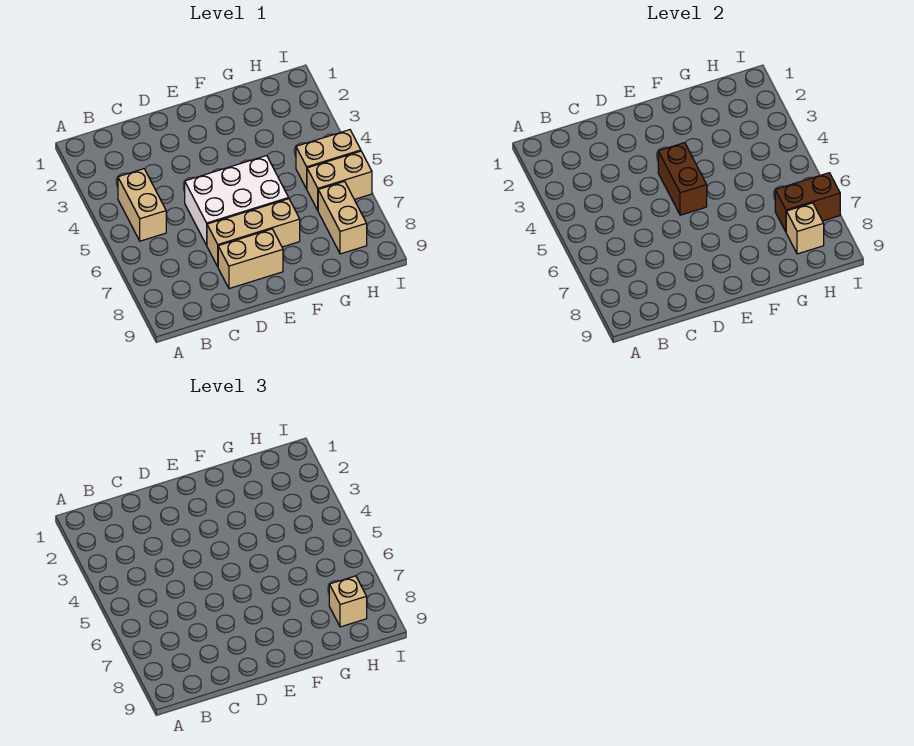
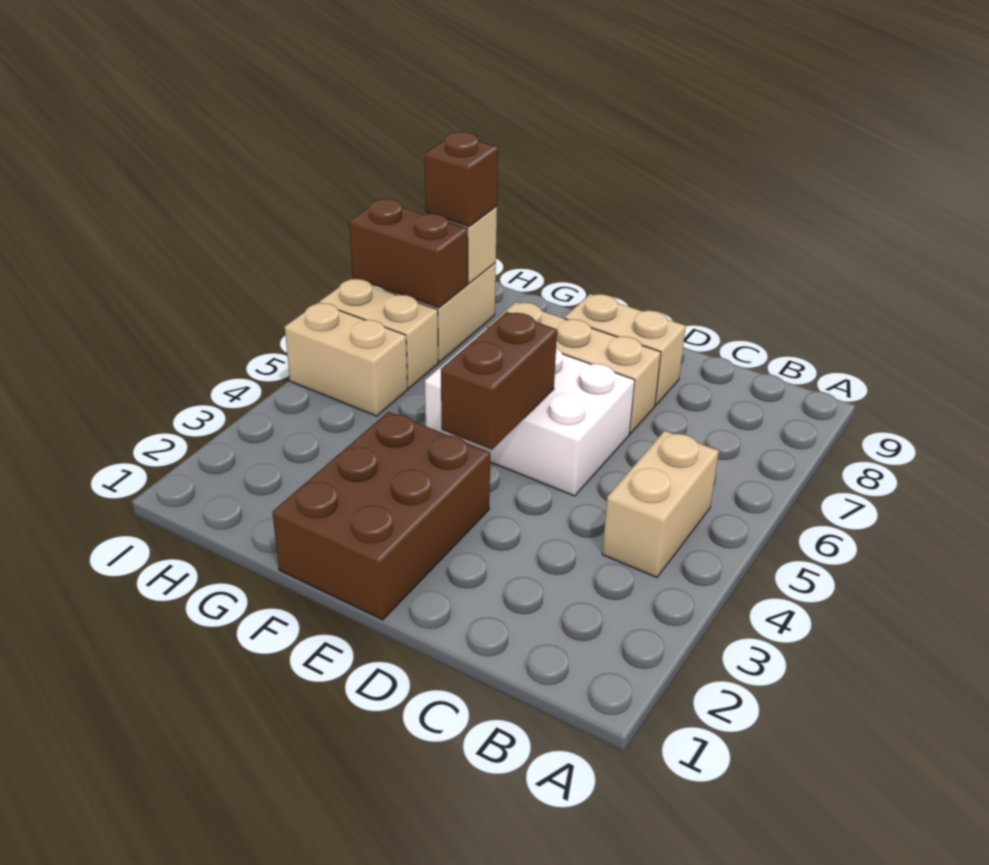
none -> brown brick E1:F3 level 1
tan brick H8 level 3 -> brown brick H8 level 3

